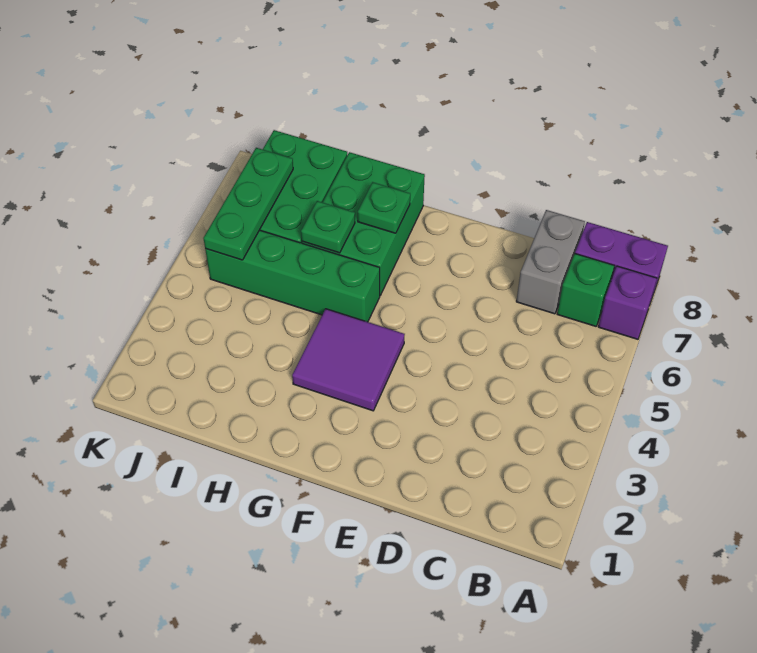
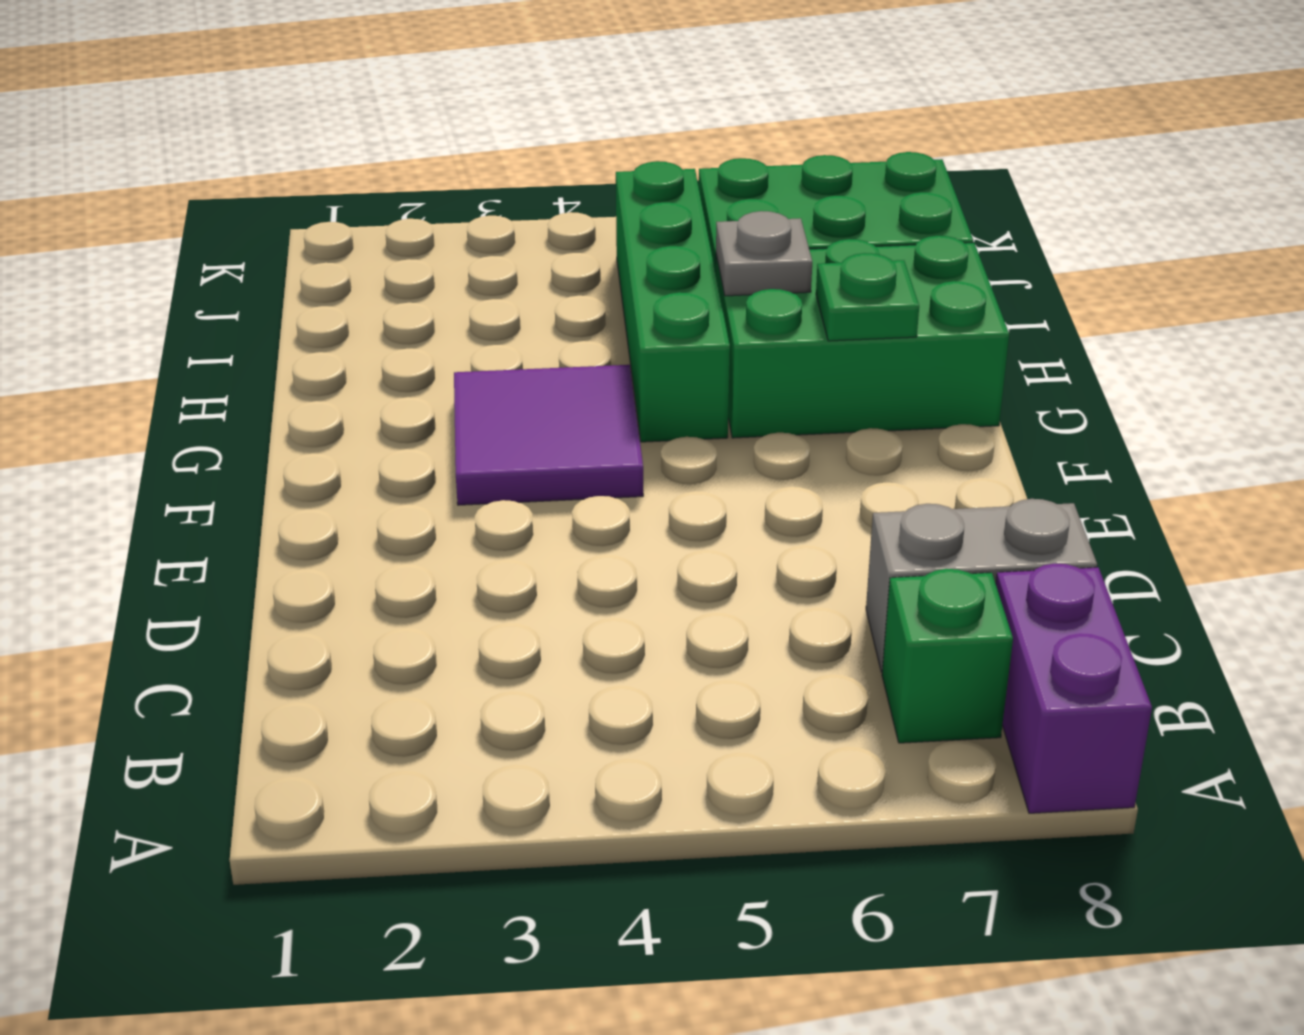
purple brick A7 level 1 -> none
green plate H6 level 2 -> grey plate H6 level 2
green plate J5:J7 level 2 -> none

